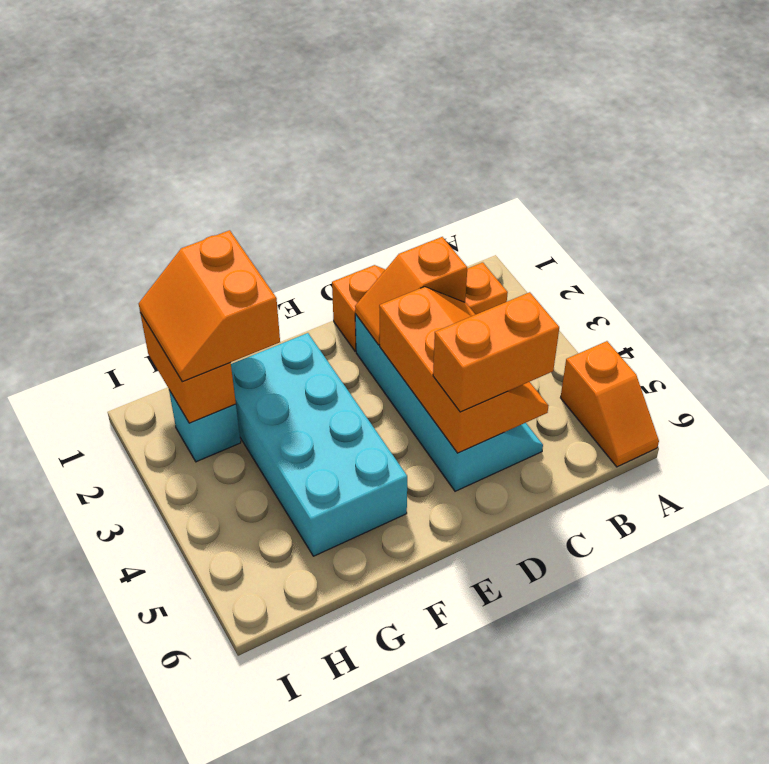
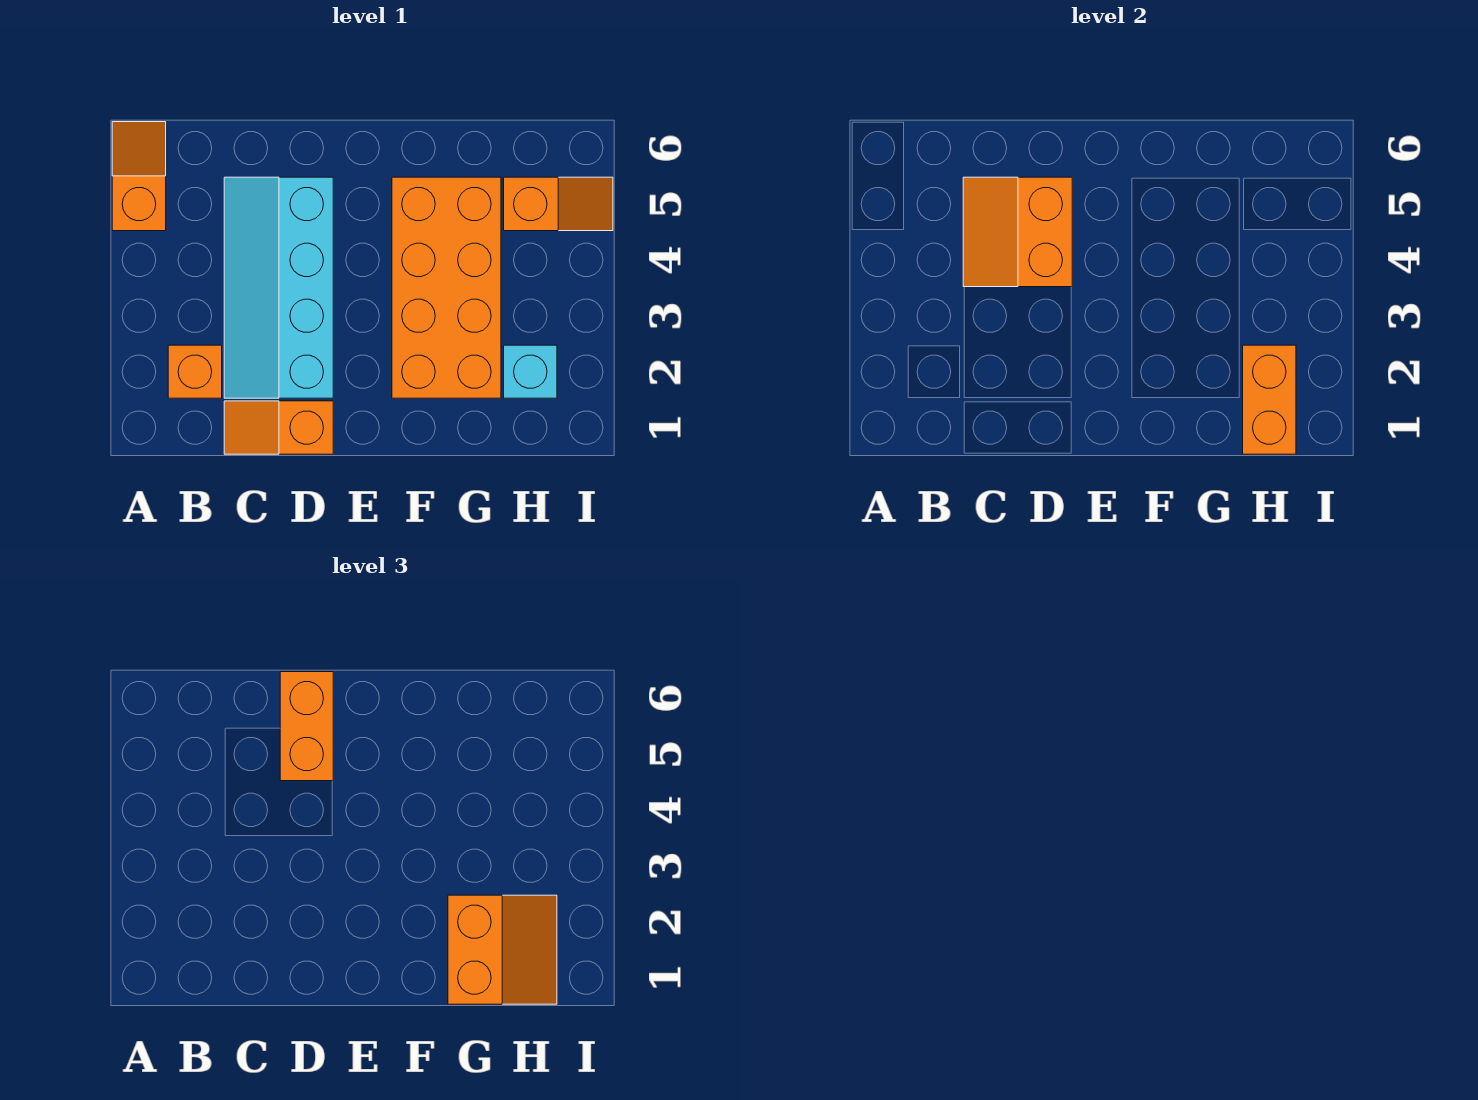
orange slope C2:D2 level 2 top C -> orange slope H5:I5 level 1 top H
orange slope C3:D5 level 2 top D -> orange slope C4:D5 level 2 top D
orange brick C5:D5 level 3 -> orange brick D5:D6 level 3
cyan brick F2:G5 level 1 -> orange brick F2:G5 level 1

